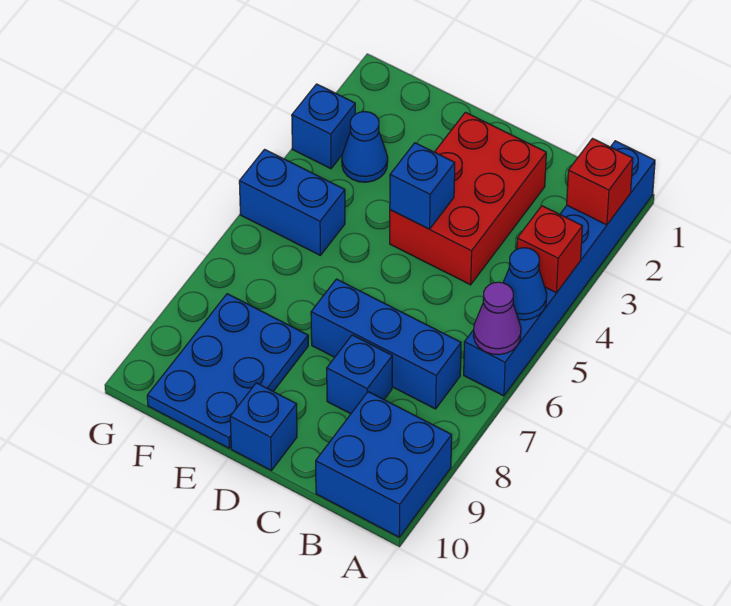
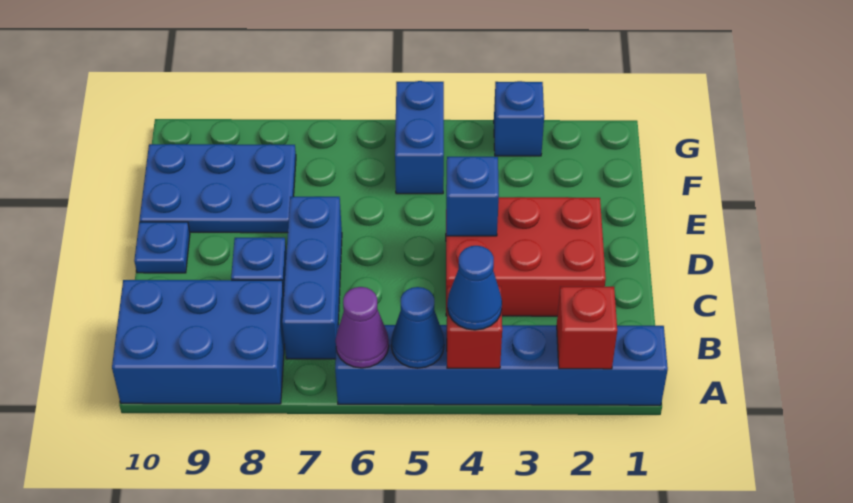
blue brick A9:B10 level 1 -> blue brick A8:B10 level 1
blue brick D10 level 1 -> blue plate D10 level 1
blue cone F3 level 1 -> blue cone A4 level 3

